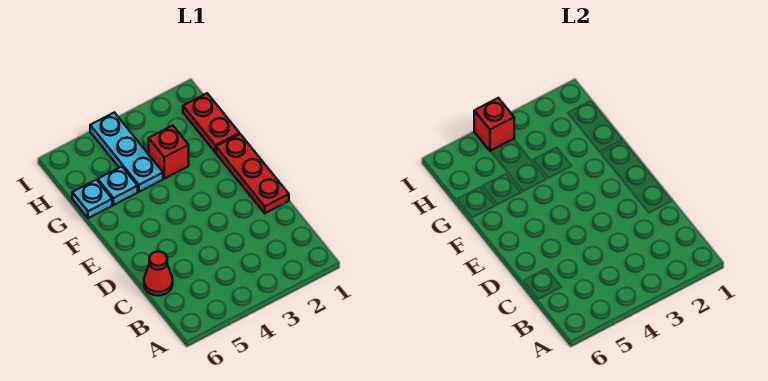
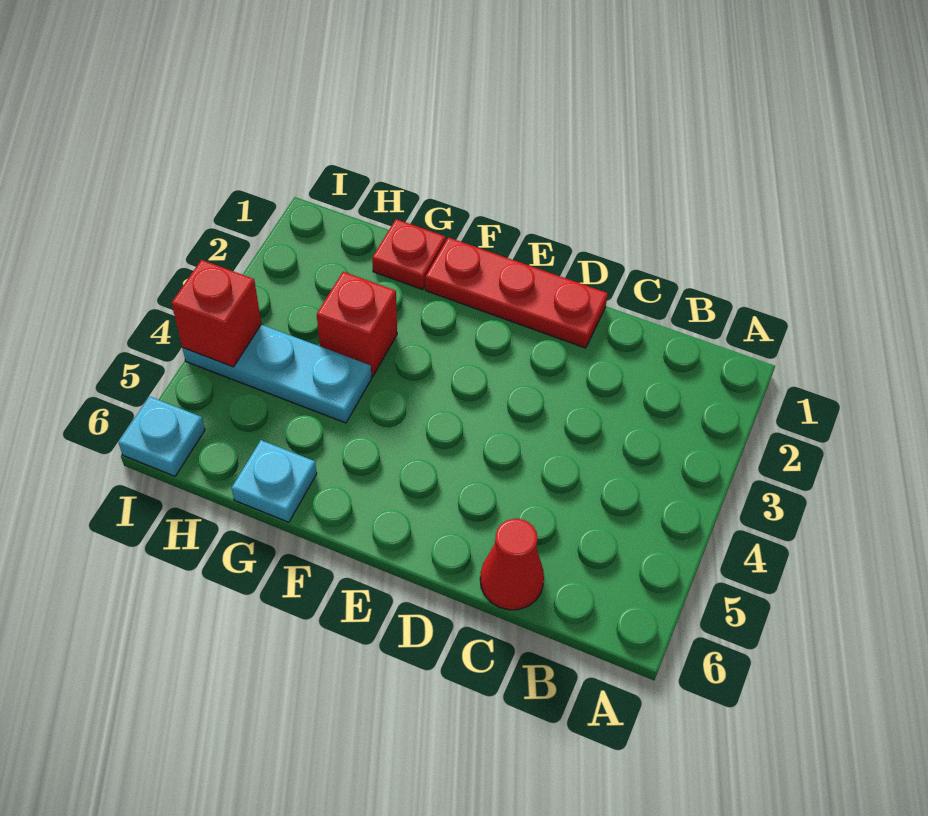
red plate G1:H1 level 1 -> red plate G1 level 1
cyan plate G5 level 1 -> cyan plate I6 level 1

